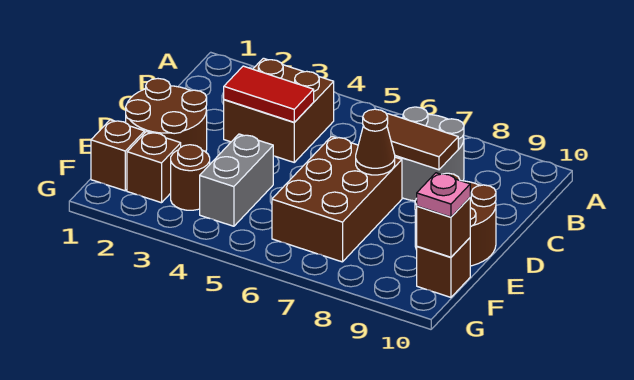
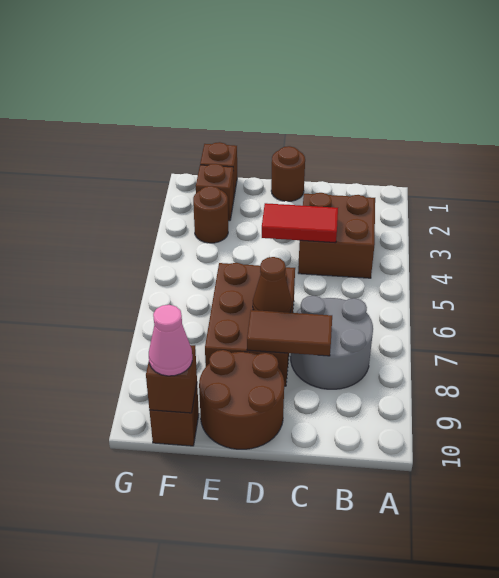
red tile C3:C4 level 2 -> red tile C4:D4 level 2
brown tile C7:C8 level 2 -> brown tile C8:D8 level 2
brown round brick D1:E2 level 1 -> brown round brick D1 level 1
brown brick D6:F7 level 1 -> brown brick D6:E8 level 1
grey brick E4:F4 level 1 -> none
pink plate F10 level 3 -> pink cone F10 level 3

